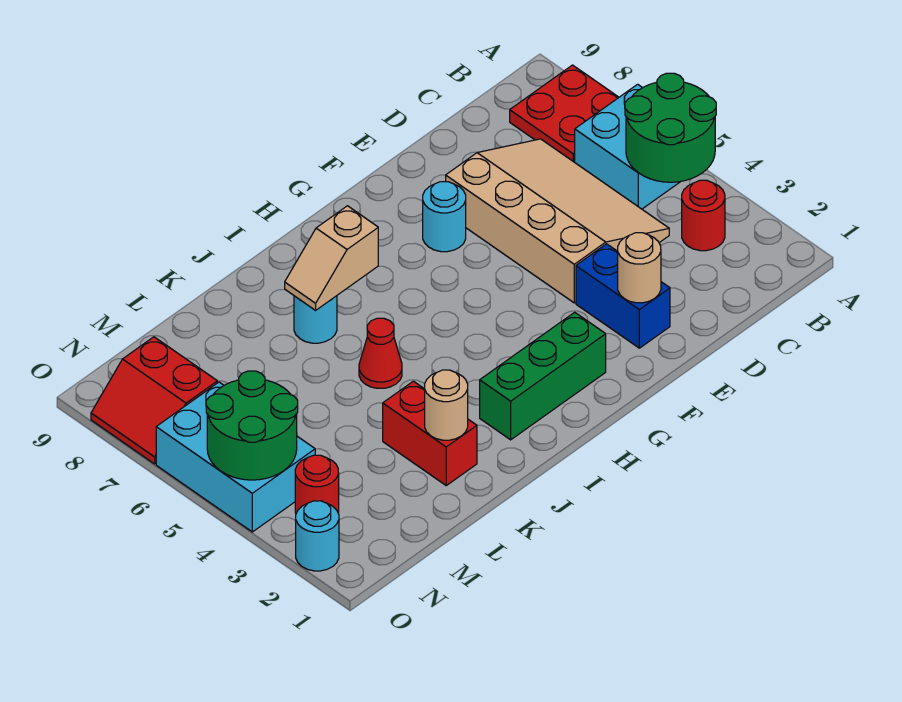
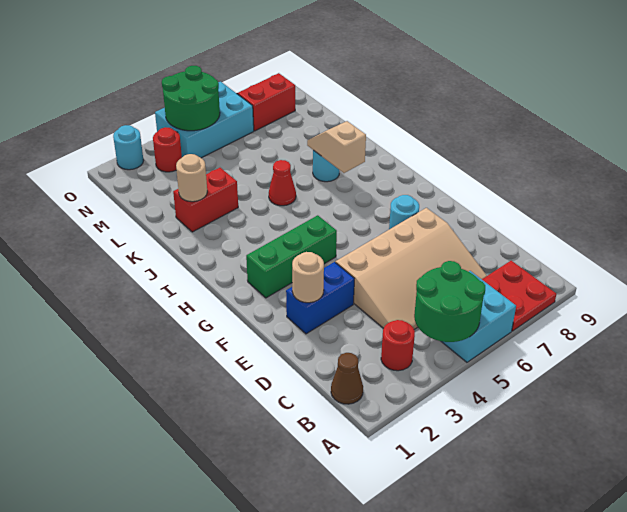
none -> brown cone B1 level 1
green brick G2:I2 level 1 -> green brick G2:G4 level 1

